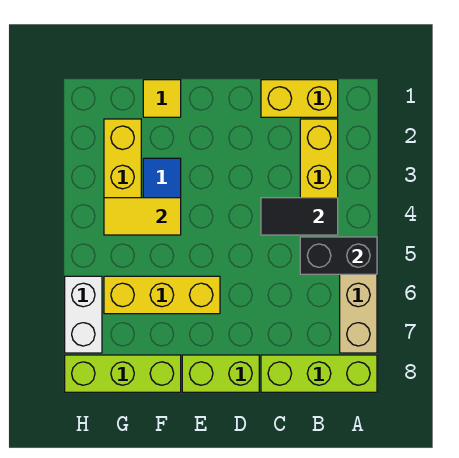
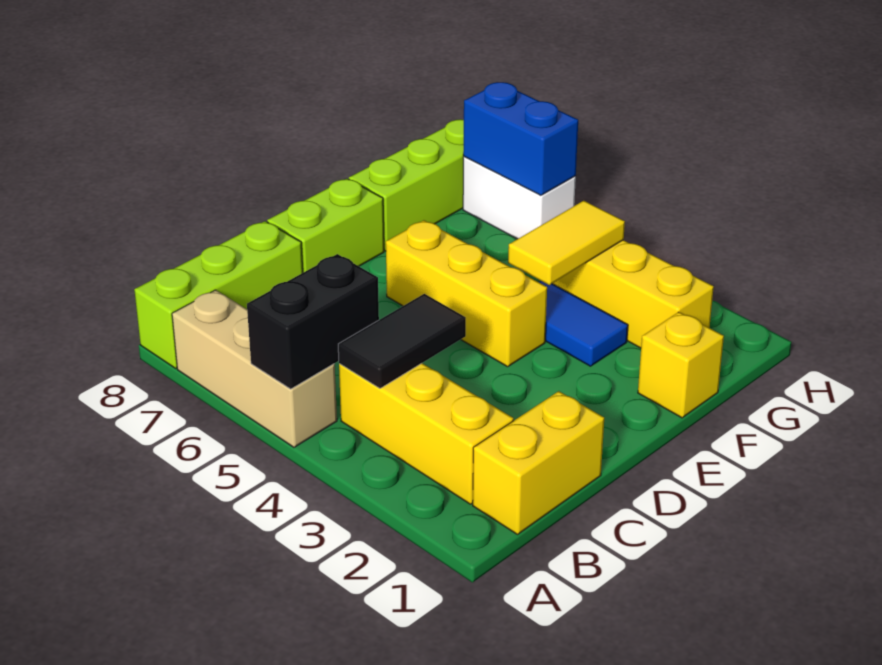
yellow brick E6:G6 level 1 -> yellow brick E4:E6 level 1
yellow tile F1 level 1 -> yellow brick F1 level 1
none -> blue brick H6:H7 level 2

